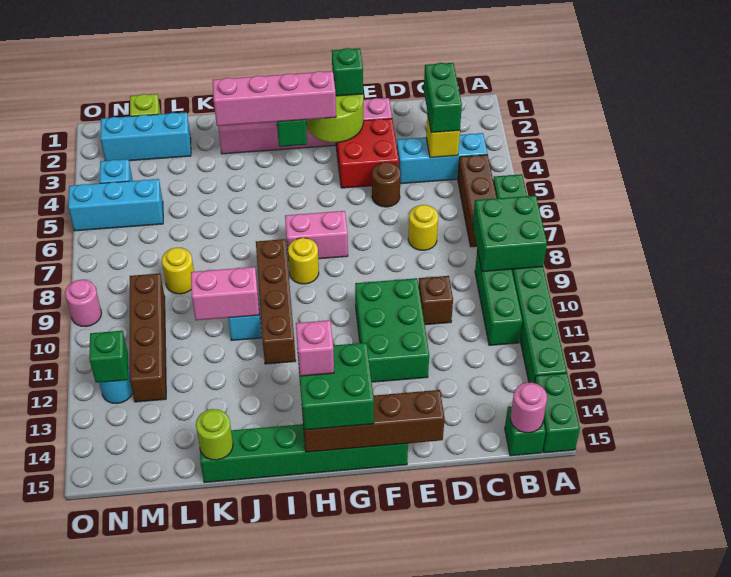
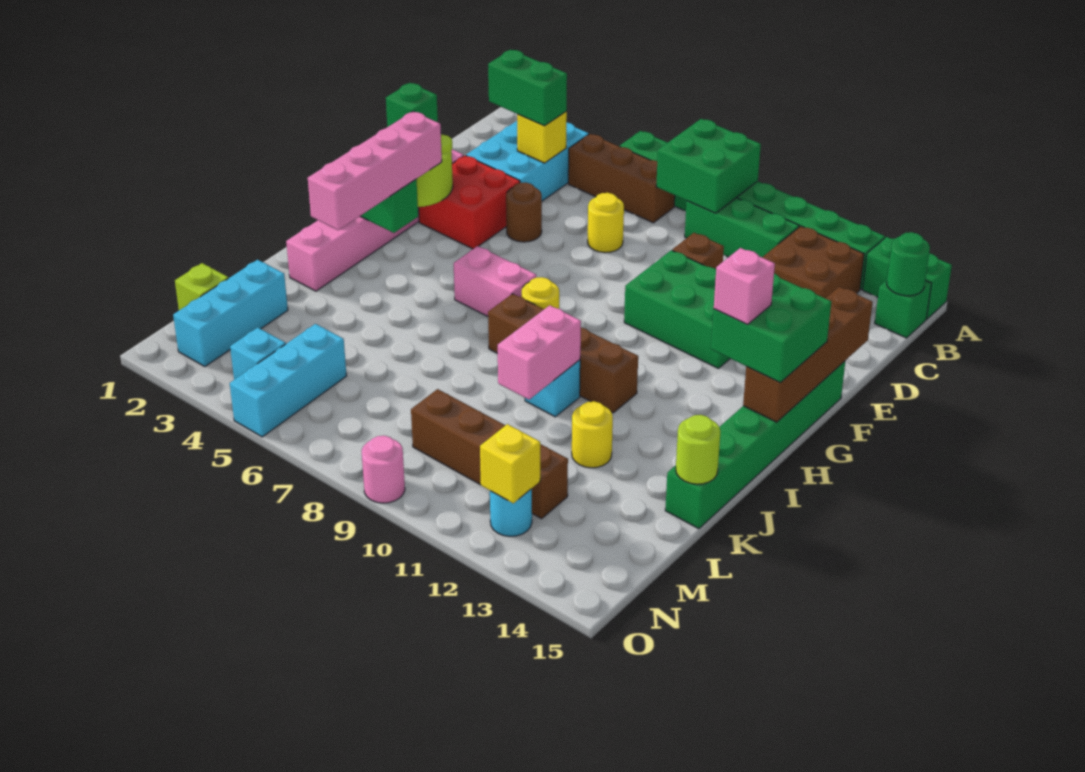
cyan brick B4:D4 level 1 -> cyan brick B3:D4 level 1
none -> brown brick B12:C13 level 1
pink round brick B15 level 2 -> green round brick B15 level 2
pink brick G7:H7 level 1 -> pink brick H6:H7 level 1
yellow round brick L8 level 1 -> yellow round brick K12 level 1
green brick N12 level 2 -> yellow brick N12 level 2

